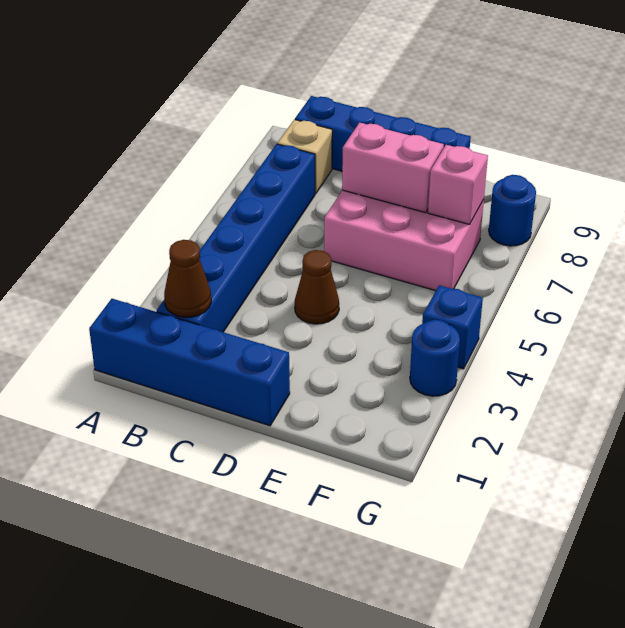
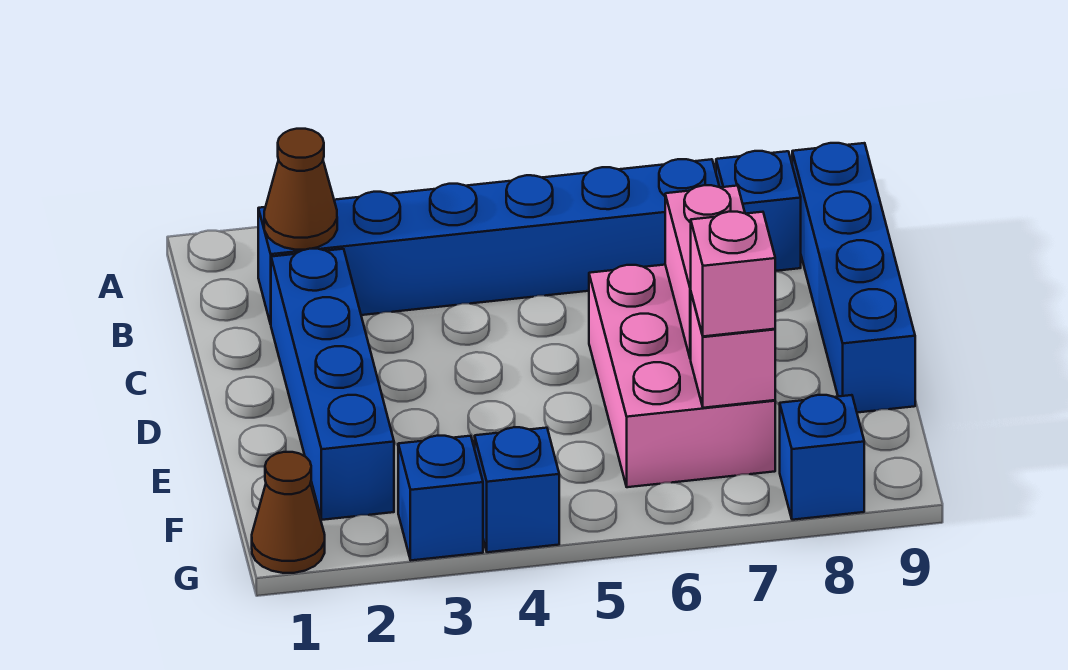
blue brick A1:D1 level 1 -> blue brick C2:F2 level 1
tan brick B8 level 1 -> blue brick B8 level 1
brown cone D4 level 1 -> brown cone G1 level 1
none -> pink brick F7 level 3
blue round brick G3 level 1 -> blue brick G3 level 1
blue round brick G8 level 1 -> blue brick G8 level 1

